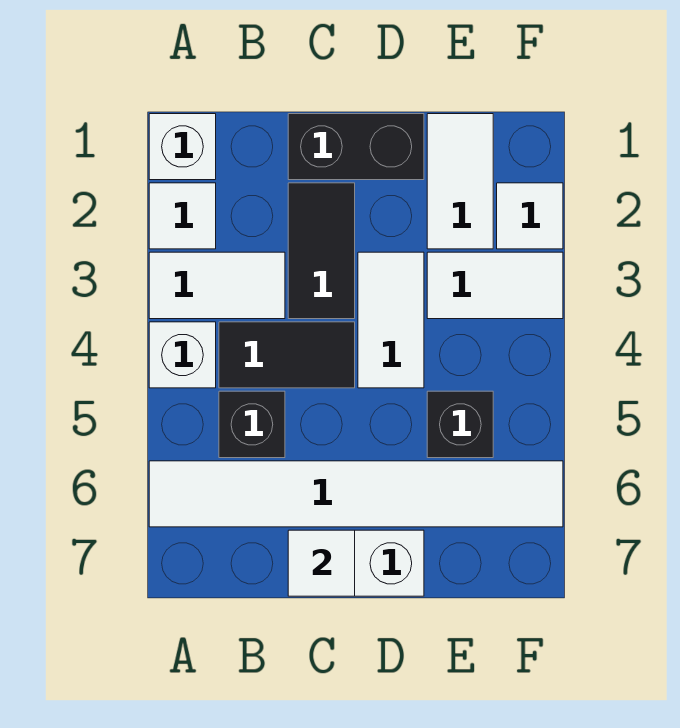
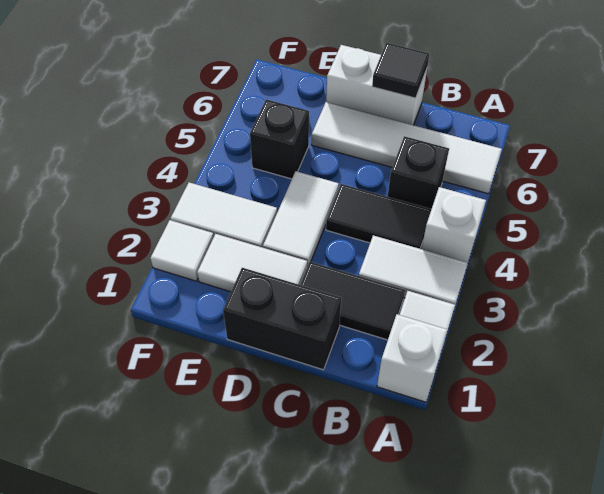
white tile A6:F6 level 1 -> white tile A6:D6 level 1
black tile C2:C3 level 1 -> black tile B2:C2 level 1
white tile C7 level 2 -> black tile C7 level 2
white tile E1:E2 level 1 -> white tile D2:E2 level 1

